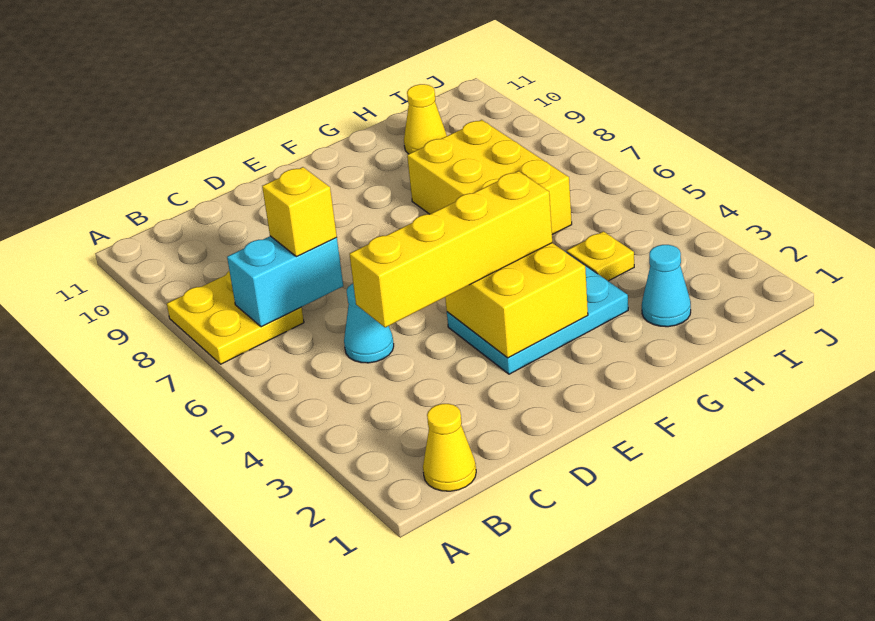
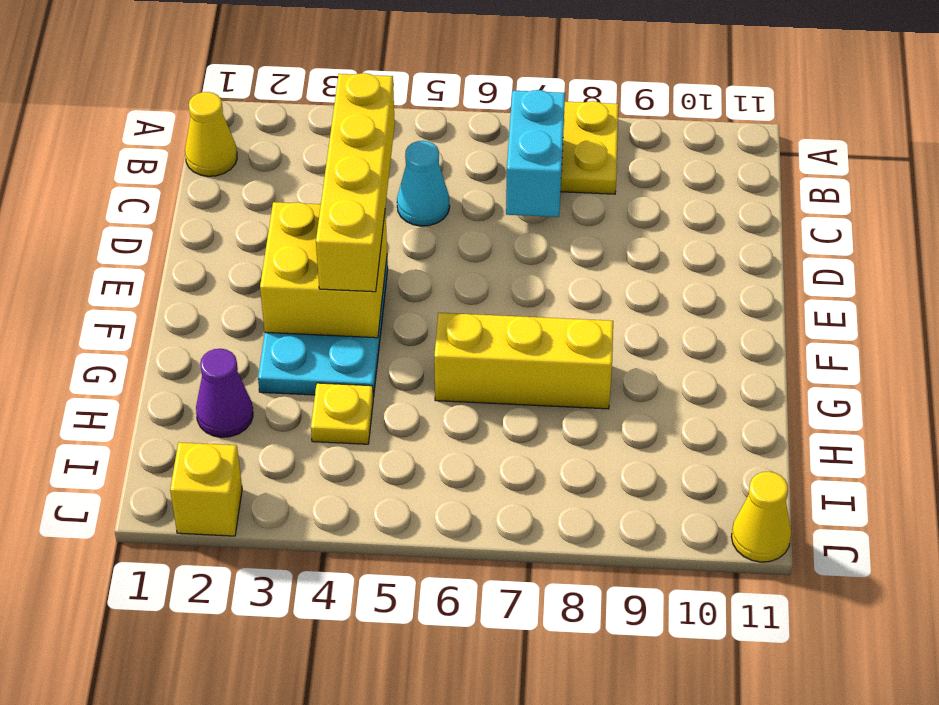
yellow brick C7 level 3 -> yellow brick J2 level 1
yellow brick G6:H8 level 1 -> yellow brick G6:G8 level 1
cyan cone H2 level 1 -> purple cone H2 level 1
yellow cone H10 level 1 -> yellow cone J11 level 1

